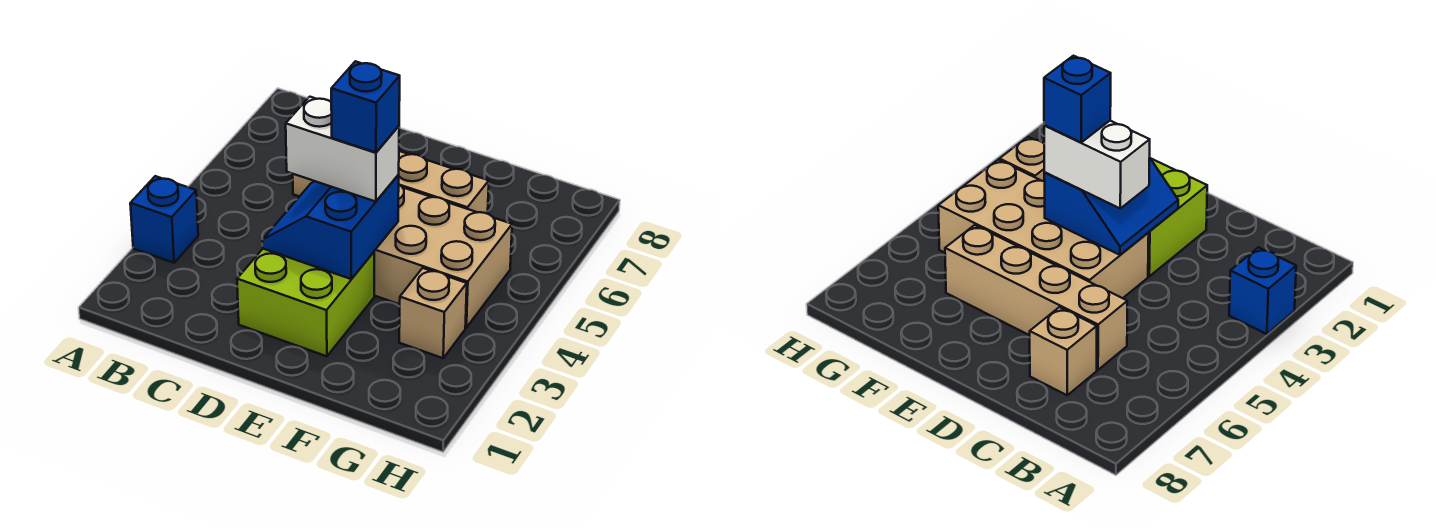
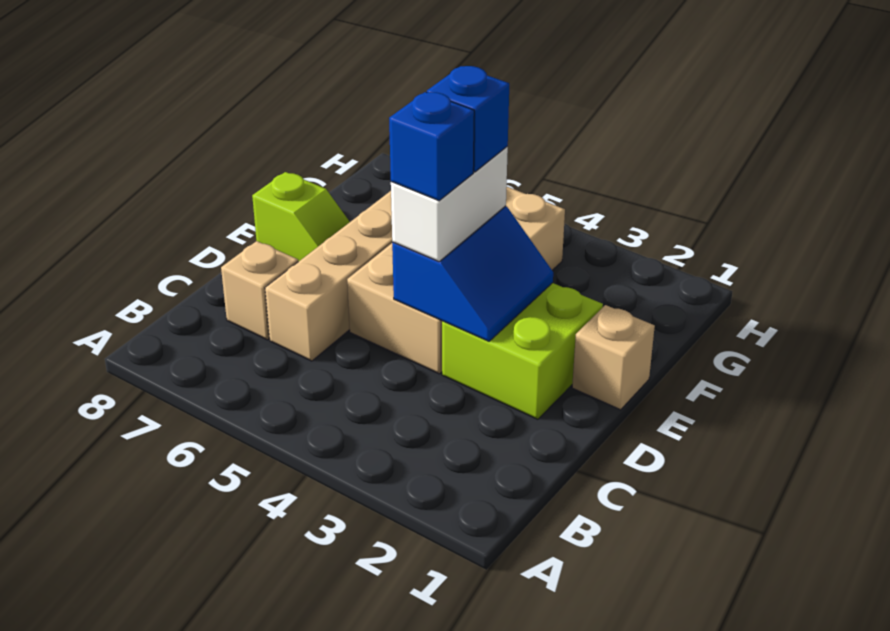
blue brick A3 level 1 -> blue brick D4 level 4
blue slope D3:E4 level 2 top E -> blue slope D3:E4 level 2 top 4
none -> lime slope E7:E8 level 1 top 8
tan brick G3 level 1 -> tan brick E1 level 1

